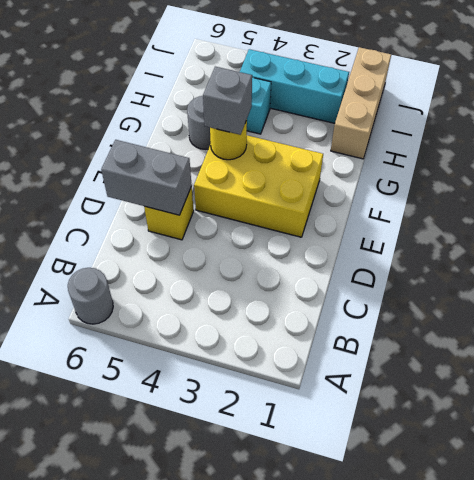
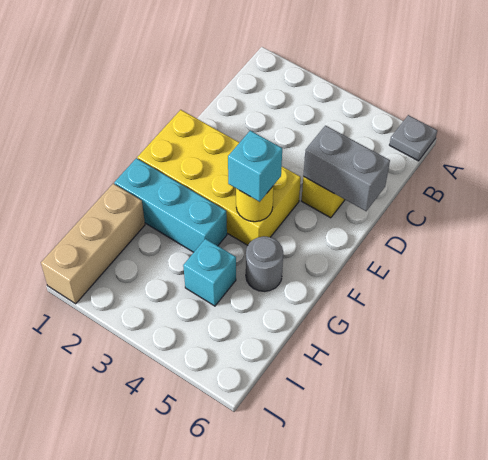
grey round brick A6 level 1 -> grey plate A6 level 1
yellow brick E2:F4 level 1 -> yellow brick E1:F4 level 1
grey brick F4 level 3 -> cyan brick F4 level 3
cyan brick I2:I4 level 1 -> cyan brick G1:G3 level 1

